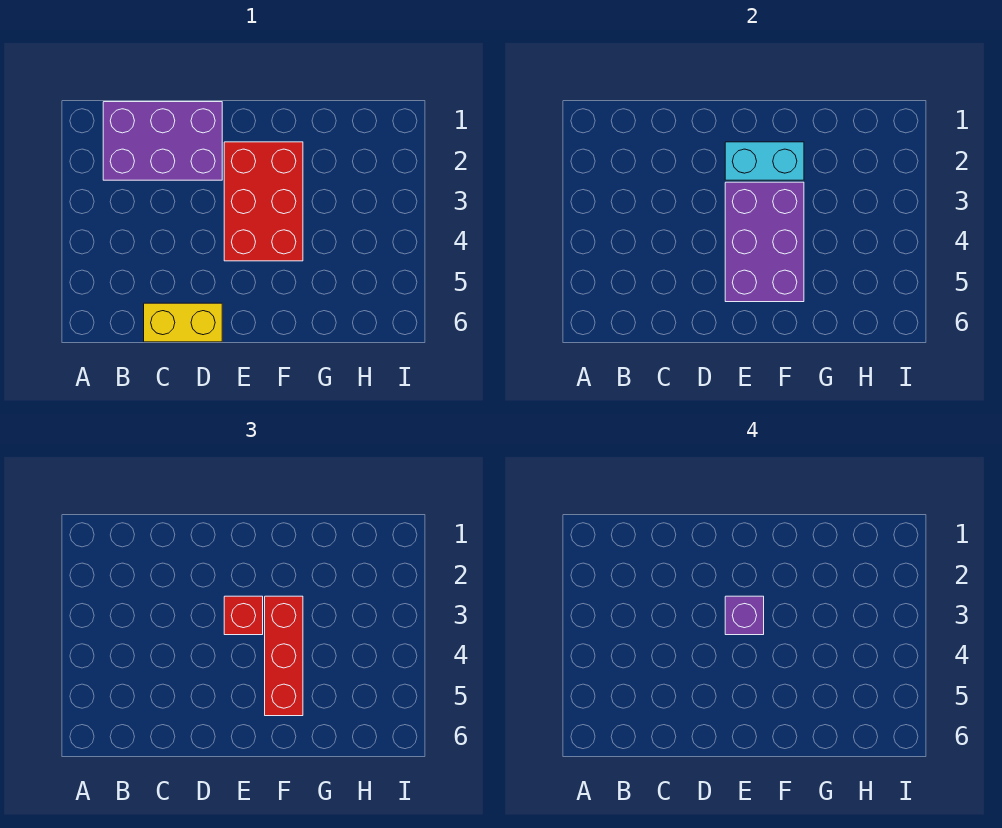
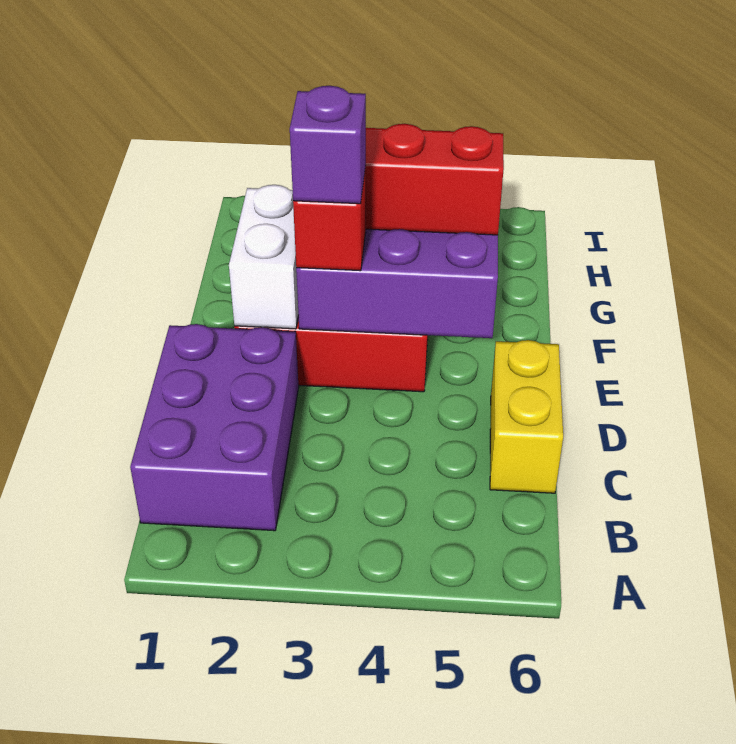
cyan brick E2:F2 level 2 -> white brick E2:F2 level 2

